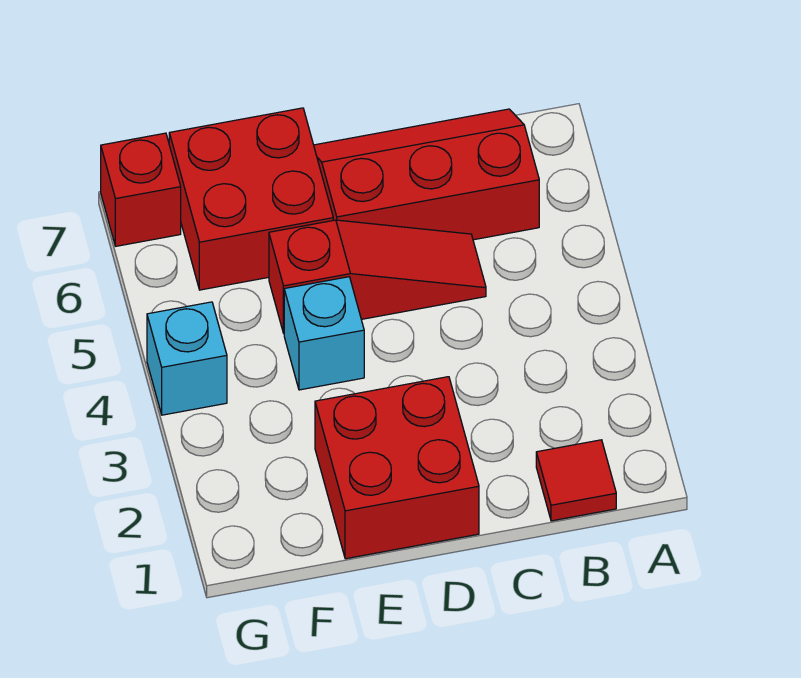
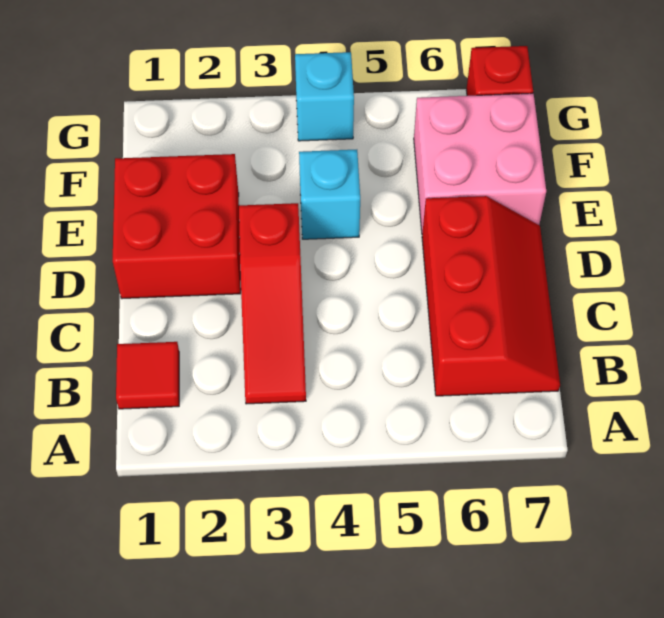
red slope C5:E5 level 1 top E -> red slope B3:D3 level 1 top D
red brick E6:F7 level 1 -> pink brick E6:F7 level 1

